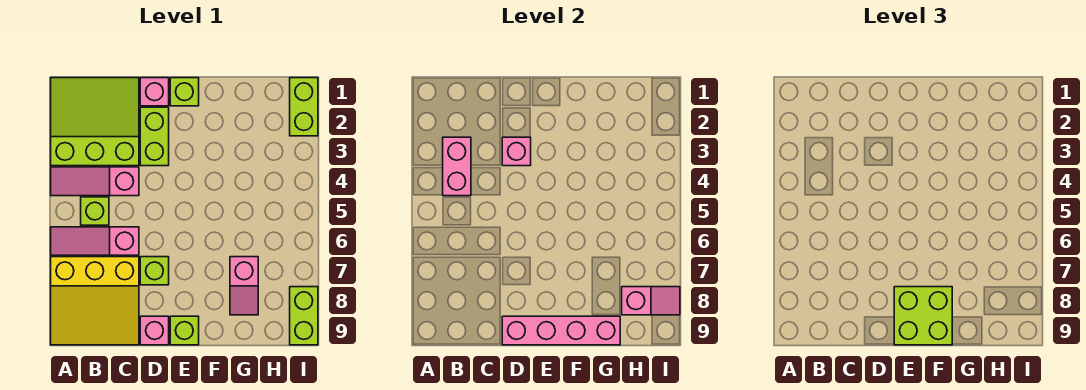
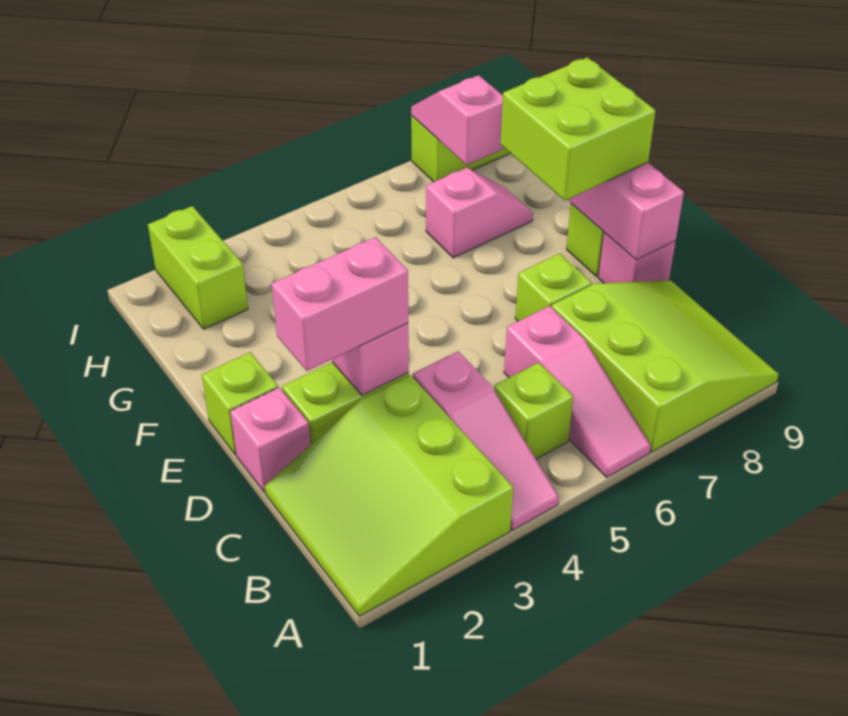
yellow slope A7:C9 level 1 top 7 -> lime slope A7:C9 level 1 top 7
pink brick B3:B4 level 2 -> pink brick D2:D3 level 3
lime brick I1:I2 level 1 -> lime brick H2:I2 level 1

